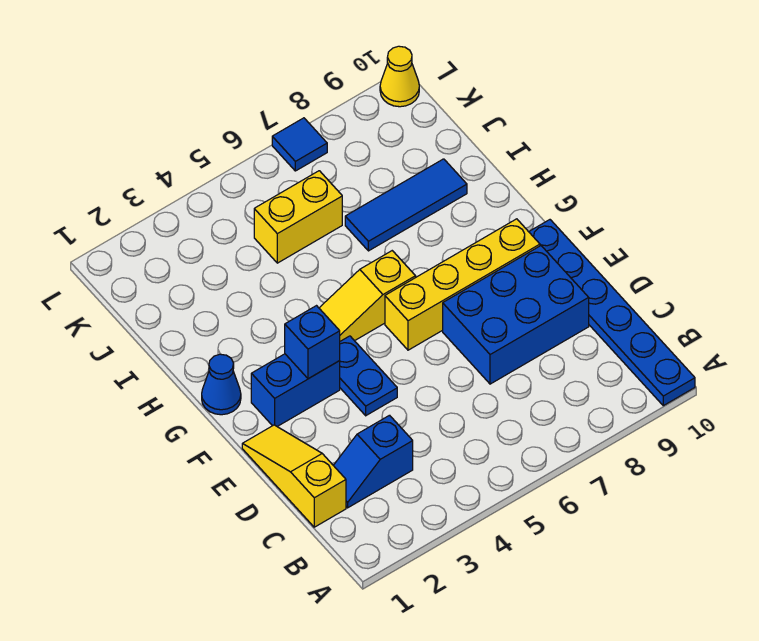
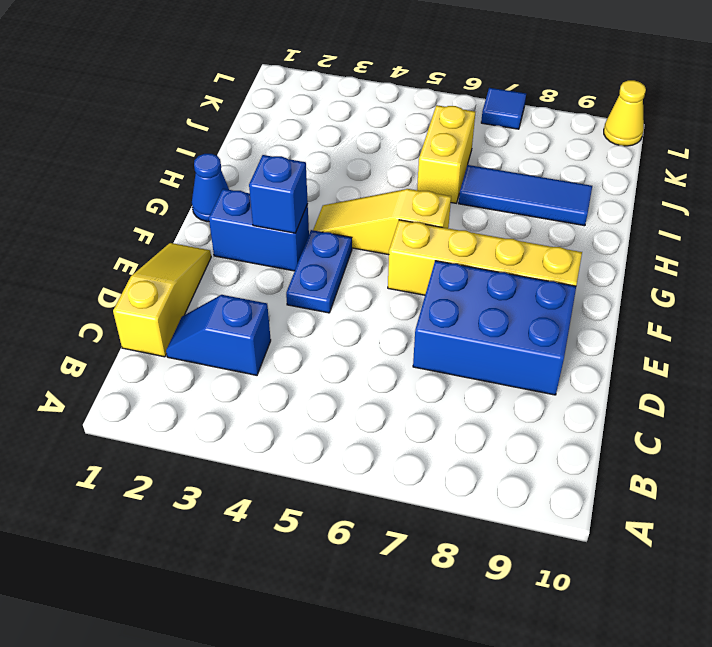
blue plate A10:F10 level 1 -> none
yellow brick J5:J6 level 1 -> yellow brick I6:J6 level 1

